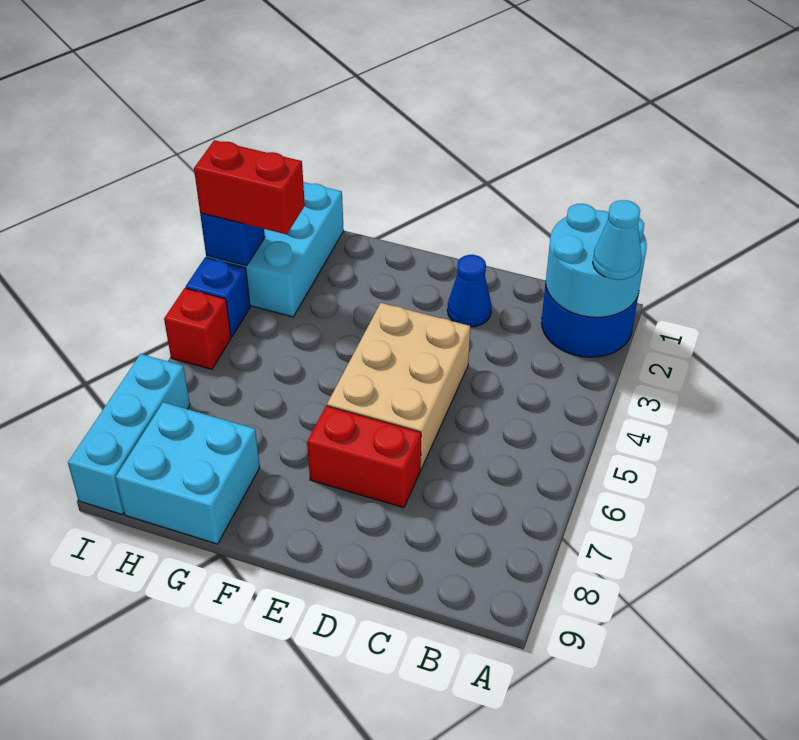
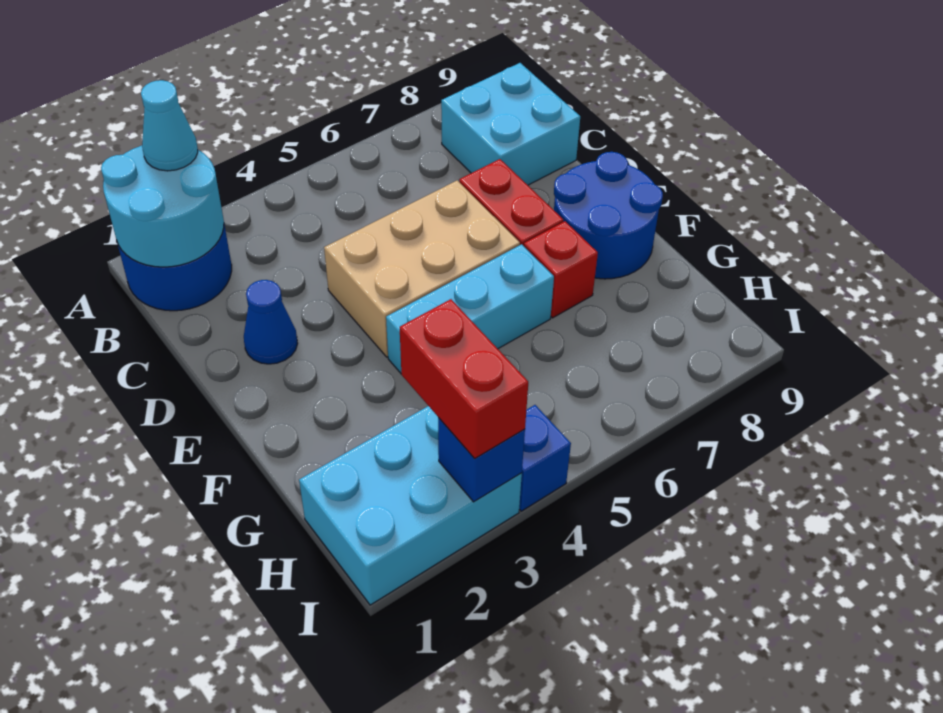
none -> blue round brick E8:F9 level 1
cyan brick G8:H9 level 1 -> cyan brick B8:C9 level 1
red brick I5 level 1 -> red brick F7 level 1
cyan brick I7:I9 level 1 -> cyan brick F4:F6 level 1

